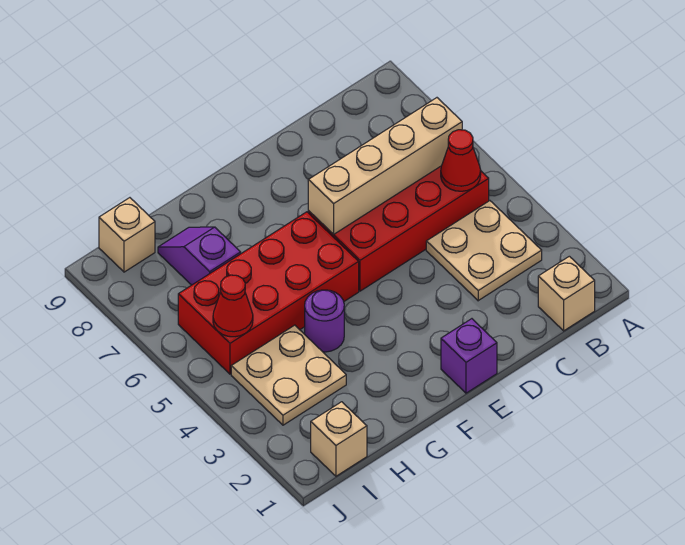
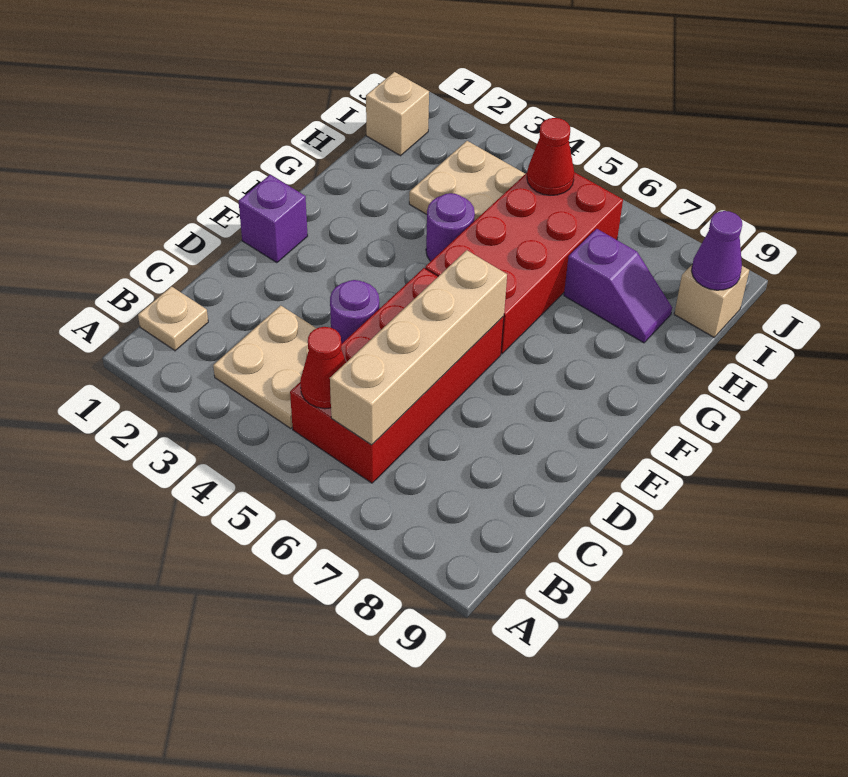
tan brick B1 level 1 -> tan plate B1 level 1
none -> purple round brick D4 level 1
none -> purple cone I9 level 2

